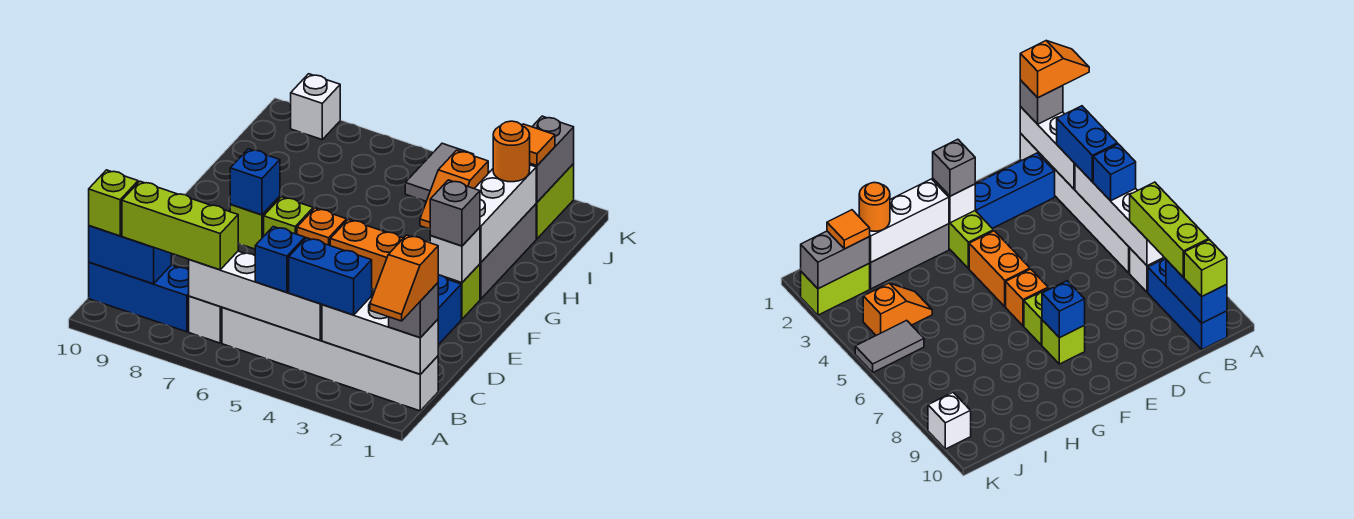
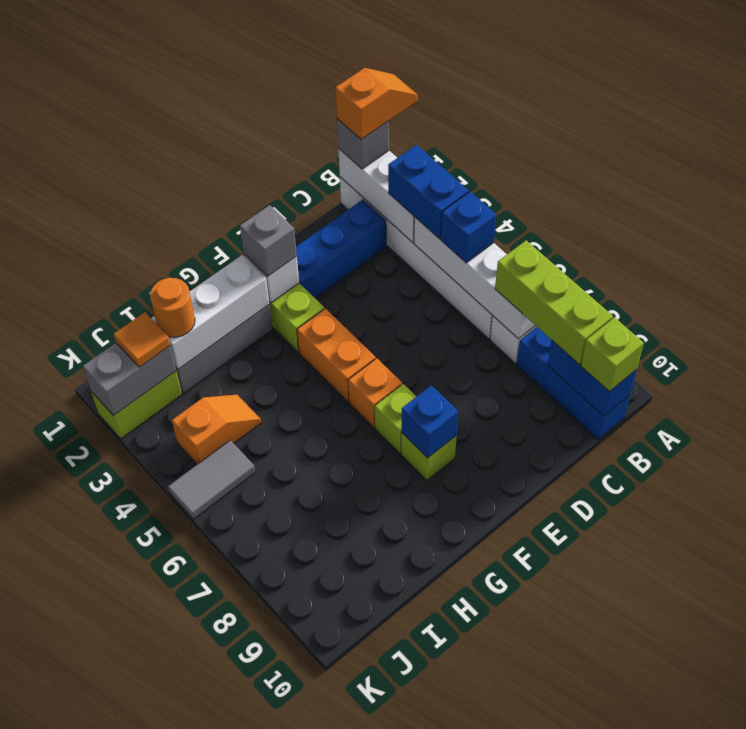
white brick K9 level 1 -> none

